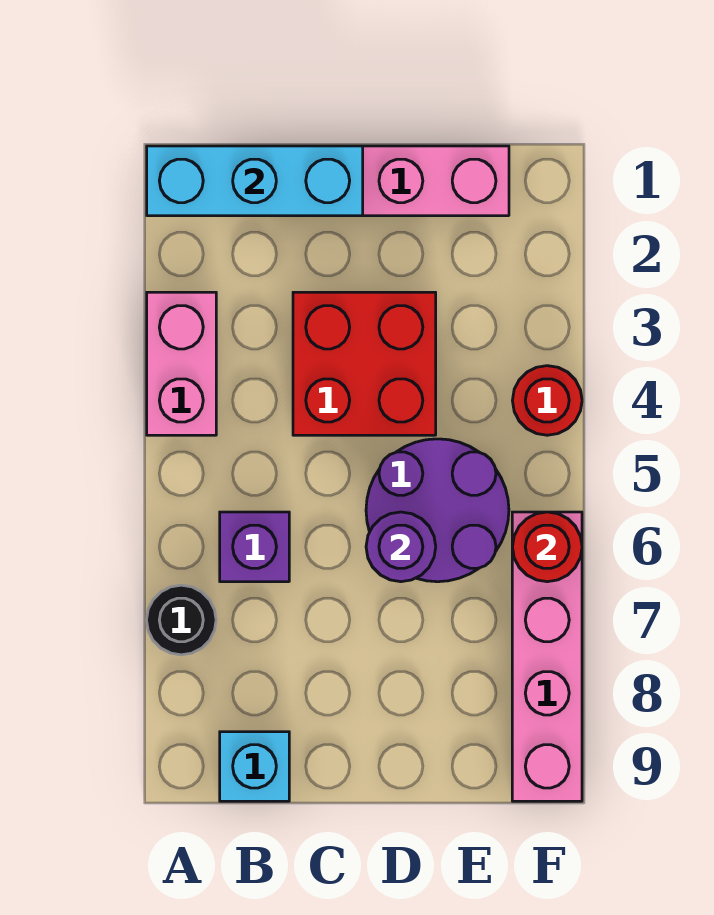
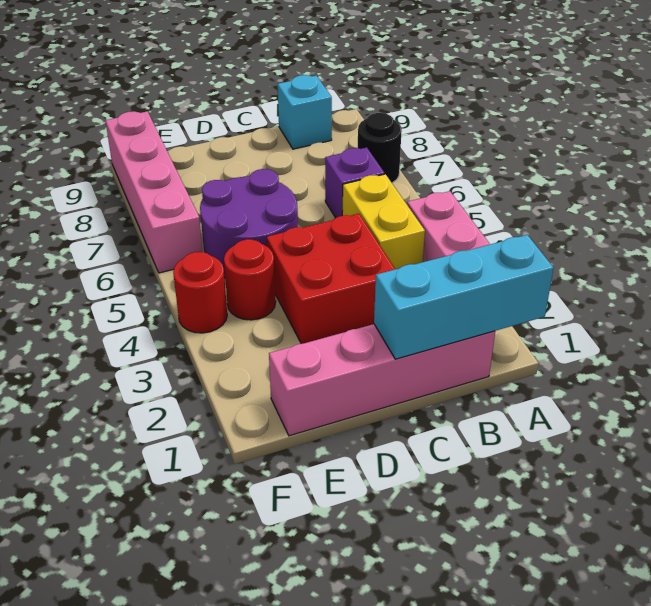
none -> yellow brick B4:B5 level 1
purple round brick D6 level 2 -> none
red round brick F6 level 2 -> red round brick E4 level 1

